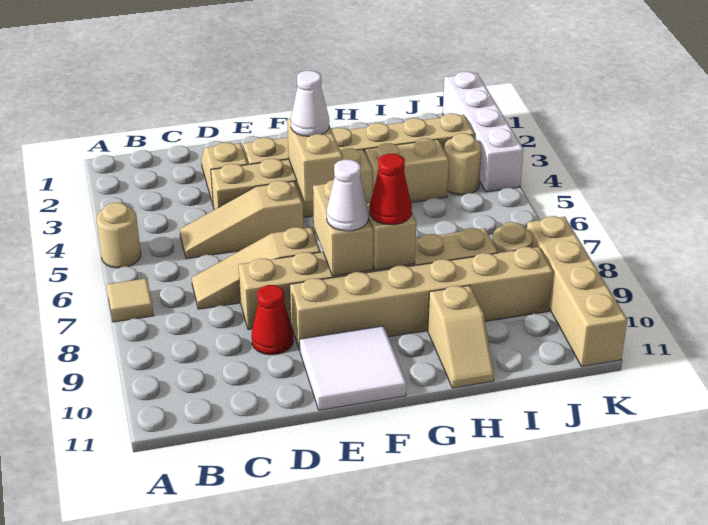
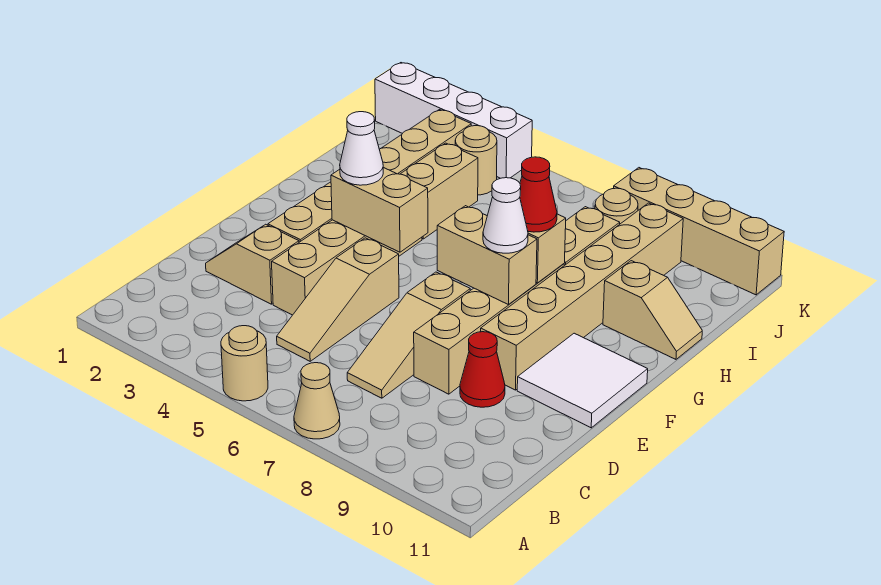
tan tile A7 level 1 -> tan cone A7 level 1

